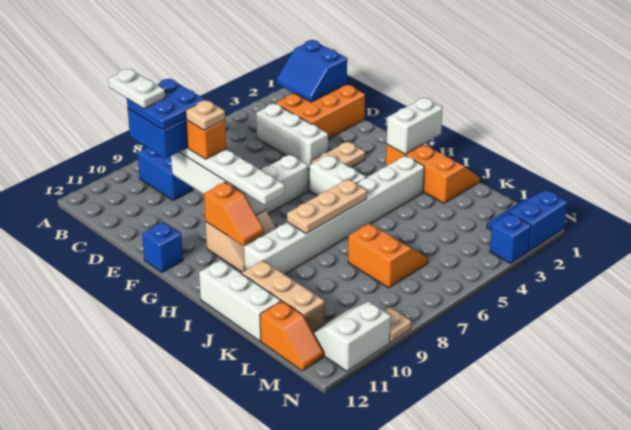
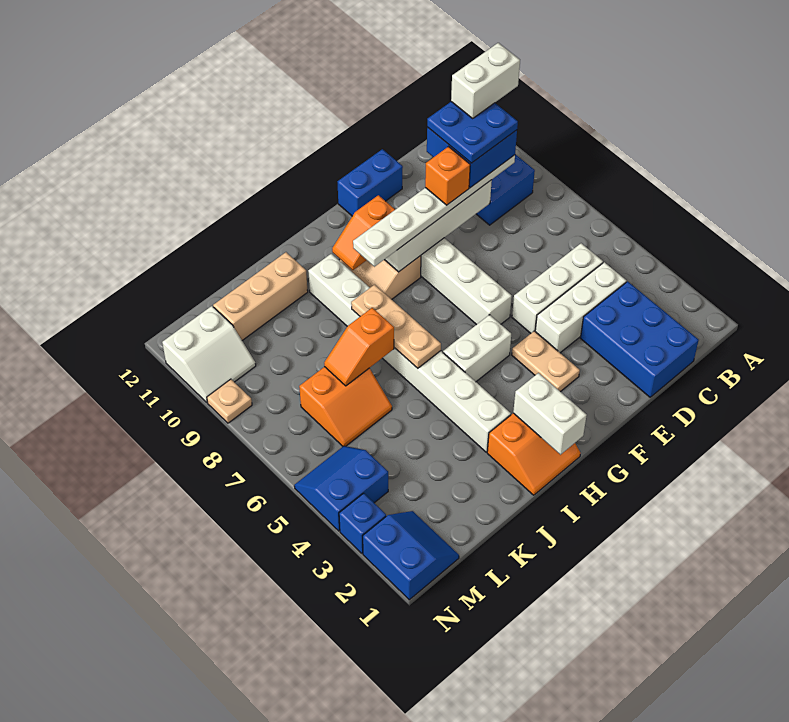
blue slope B1:C2 level 2 top 1 -> blue slope M4:N5 level 1 top 4
white plate B10:C10 level 6 -> white brick B10:C10 level 6
orange brick C1:D3 level 1 -> blue brick C1:D3 level 1
tan plate E9 level 5 -> none
blue brick F12 level 1 -> blue brick E12:F12 level 1
orange slope H1:J2 level 1 top 2 -> orange slope H1:I2 level 1 top 2
white brick I12:K12 level 1 -> white brick C5:E5 level 1
orange slope L12:M12 level 1 top L -> orange slope J7:K7 level 2 top J
white slope M10:N11 level 1 top N -> white slope M10:N11 level 1 top 11

